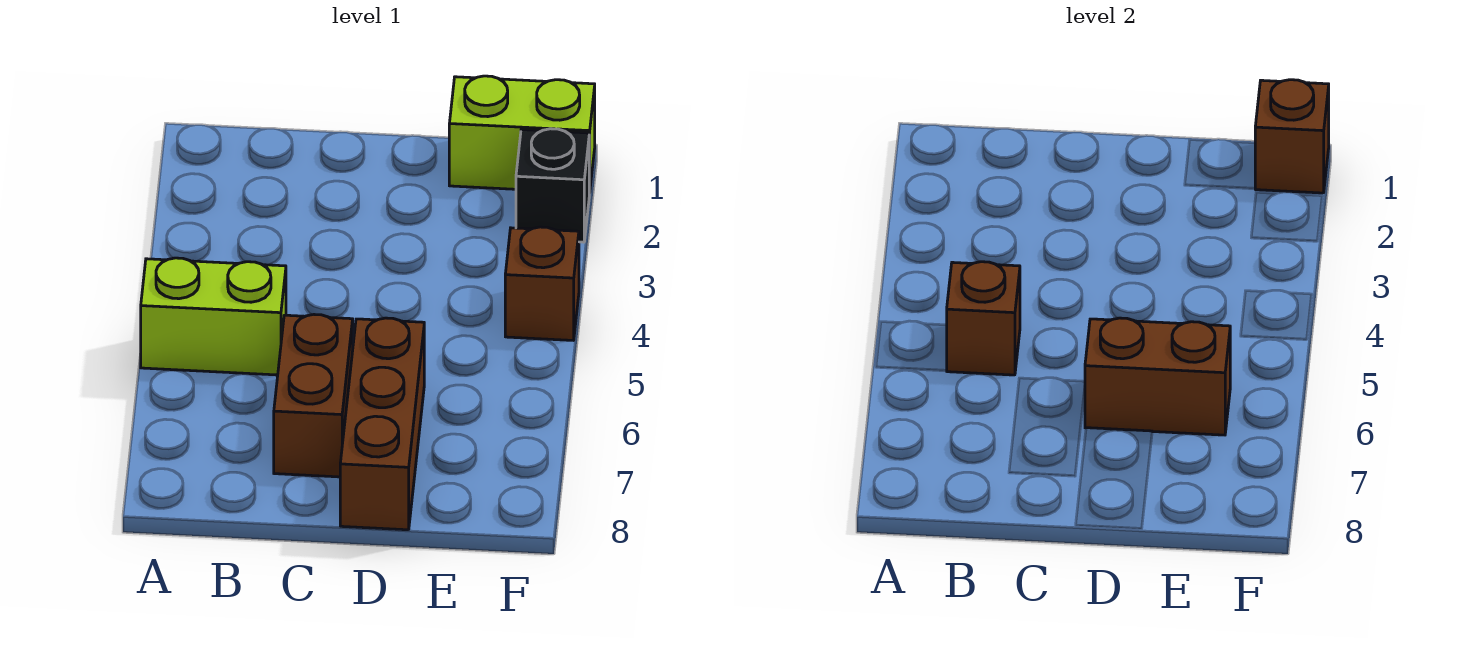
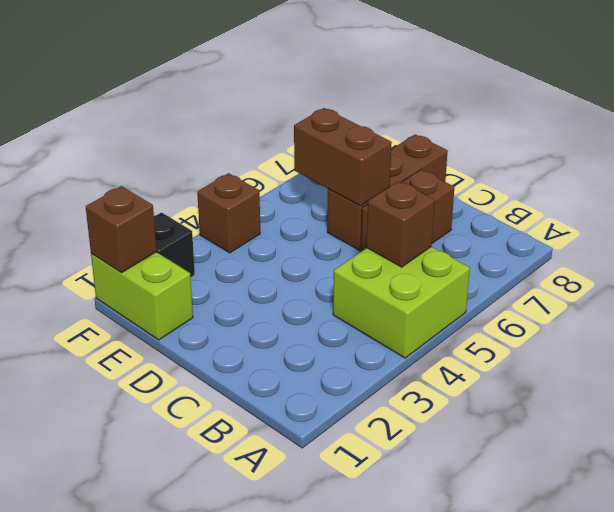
lime brick A5:B5 level 1 -> lime brick A4:B5 level 1

